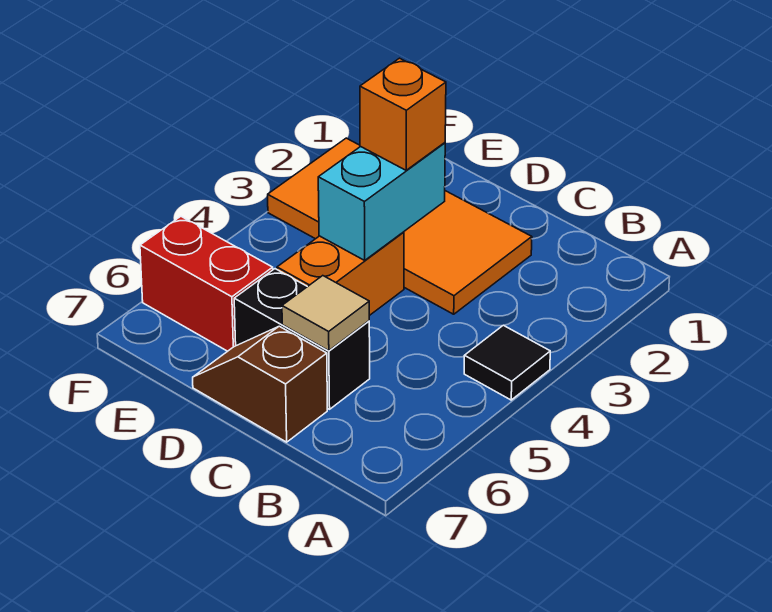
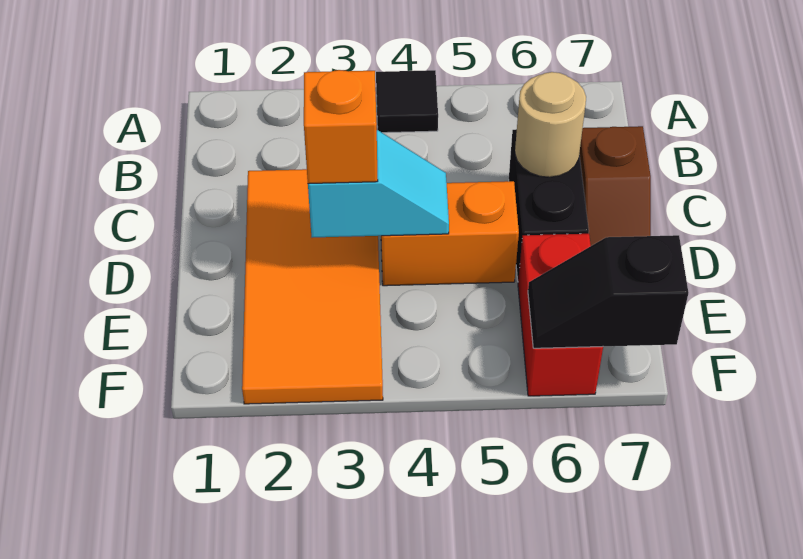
tan tile C6 level 2 -> tan round brick C6 level 2
cyan brick D3:D4 level 2 -> cyan slope D3:D4 level 2 top 3
none -> black slope F6:F7 level 2 top 7

